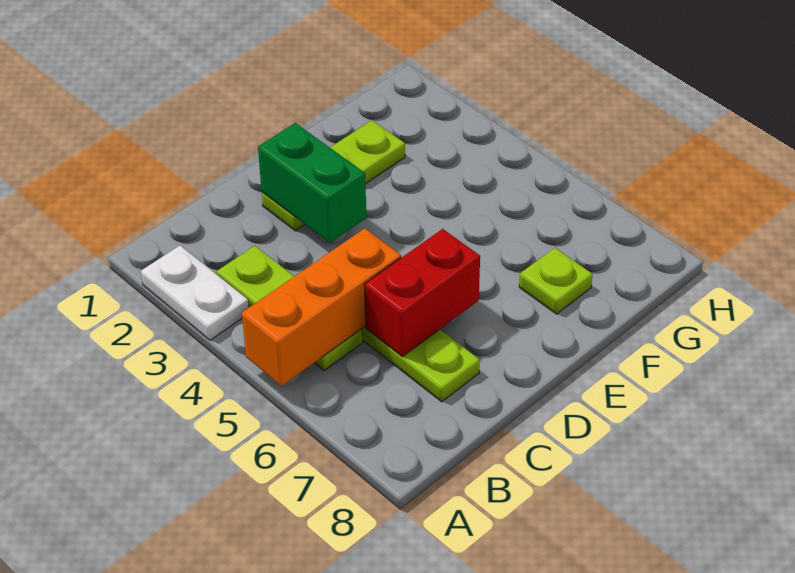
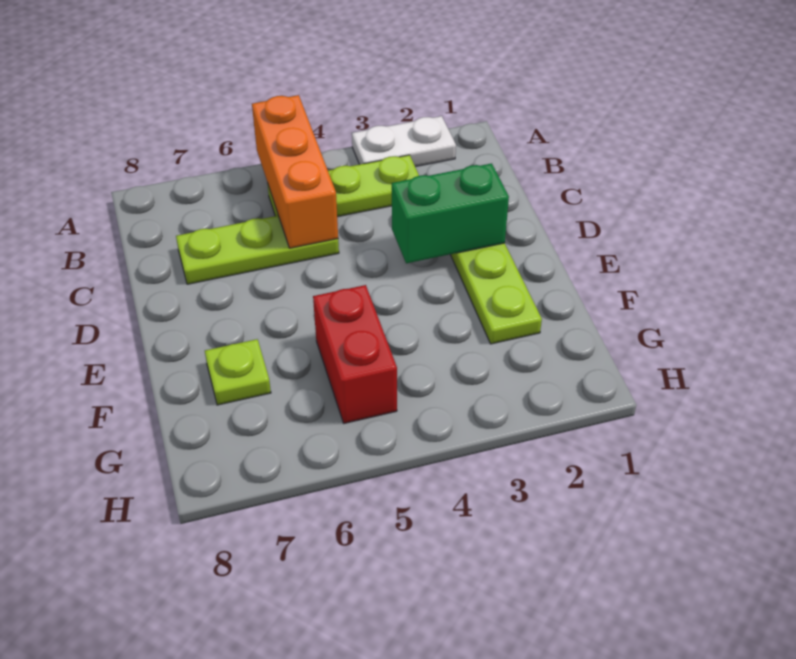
red brick C6:D6 level 2 -> red brick F5:G5 level 1

